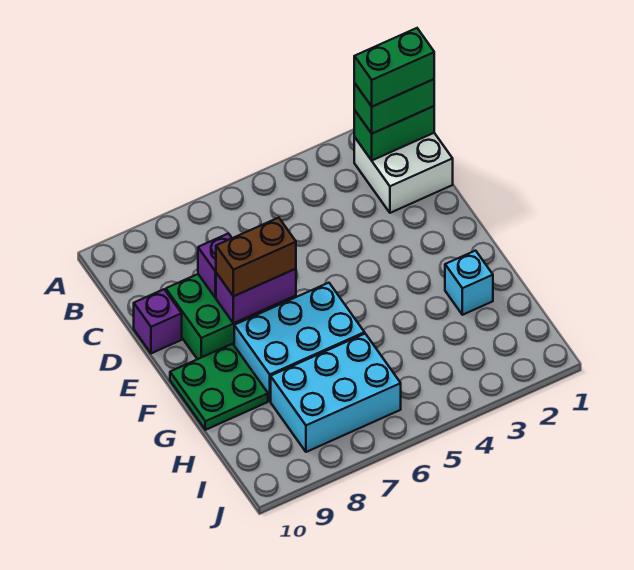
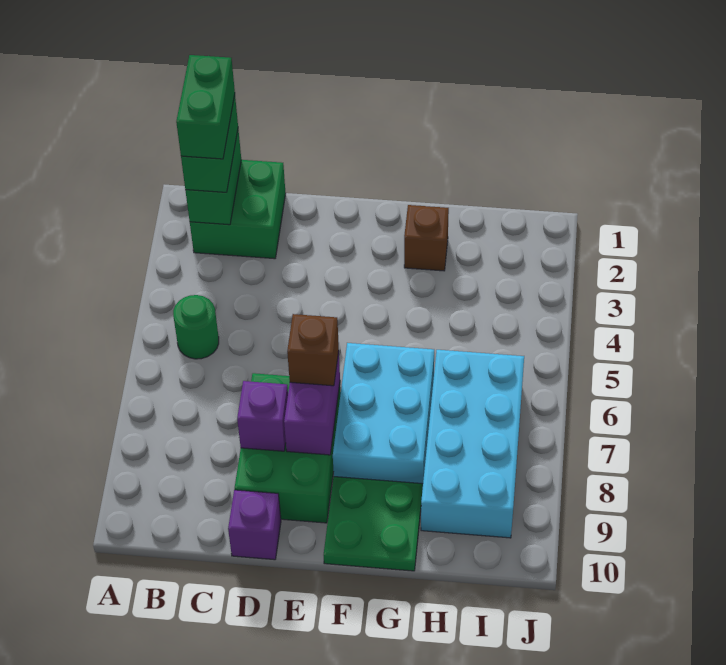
white brick B1:C2 level 1 -> green brick B1:C2 level 1
none -> green round brick B5 level 1
brown brick E7:E8 level 3 -> brown brick E7 level 3
cyan brick G2 level 1 -> brown brick G2 level 1
cyan brick H6:I8 level 1 -> cyan brick H6:I9 level 1

